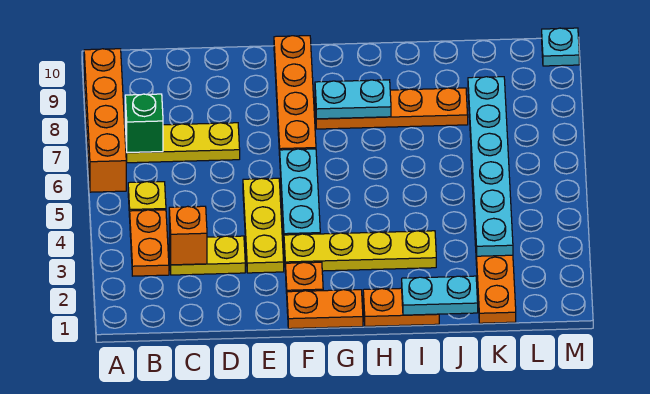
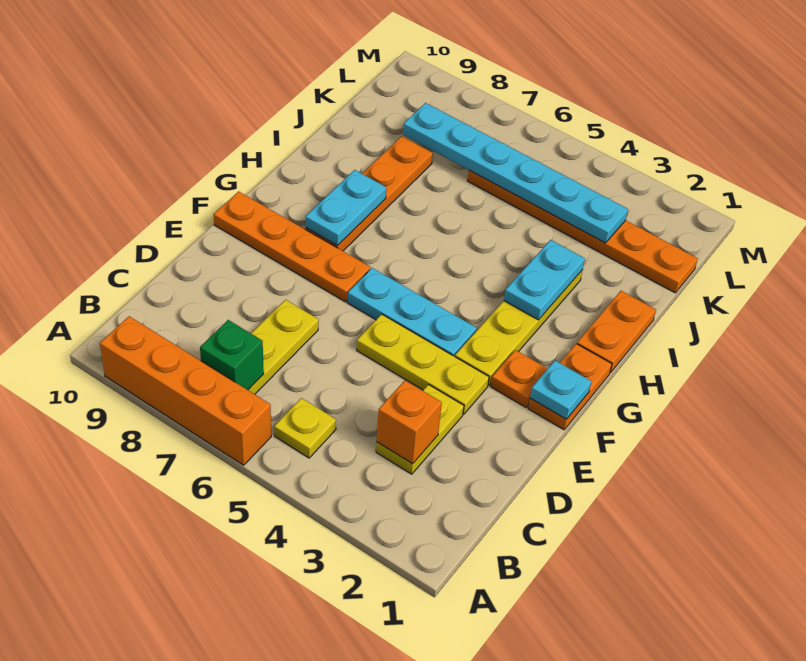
orange plate B3:B4 level 1 -> none
cyan plate I1:J1 level 2 -> cyan plate H3:I3 level 2
cyan plate M10 level 1 -> cyan plate F1 level 2

